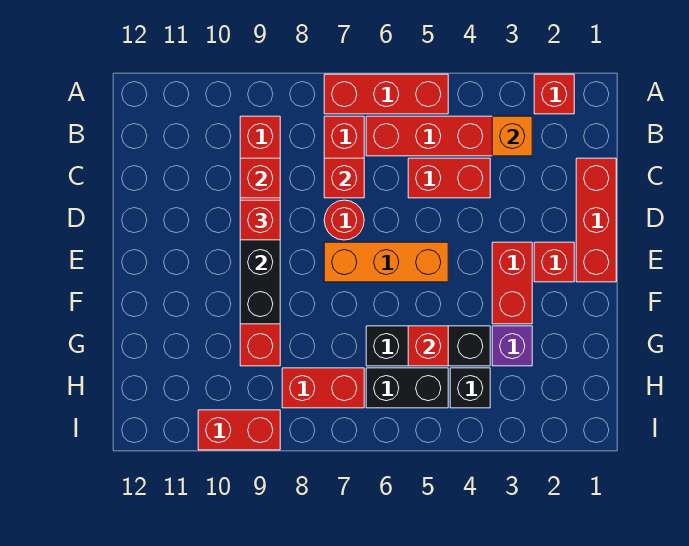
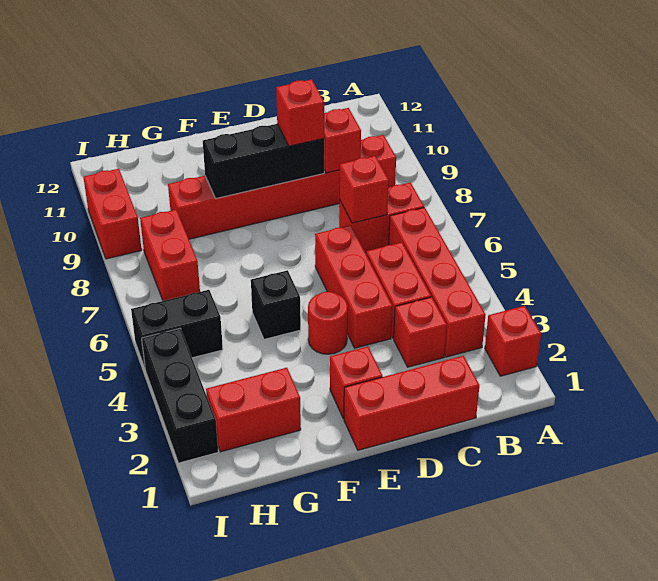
red brick A5:A7 level 1 -> red brick D4:D6 level 1
orange brick B3 level 2 -> none
red round brick D7 level 1 -> red round brick E4 level 1
red brick E3:F3 level 1 -> red brick G2:H2 level 1
orange brick E5:E7 level 1 -> none
purple brick G3 level 1 -> none
black brick G4:G6 level 1 -> black brick I2:I4 level 1
red brick G5 level 2 -> red brick C3 level 1
black brick H4 level 1 -> black brick F5 level 1
black brick H5:H6 level 1 -> black brick H5:I5 level 1

